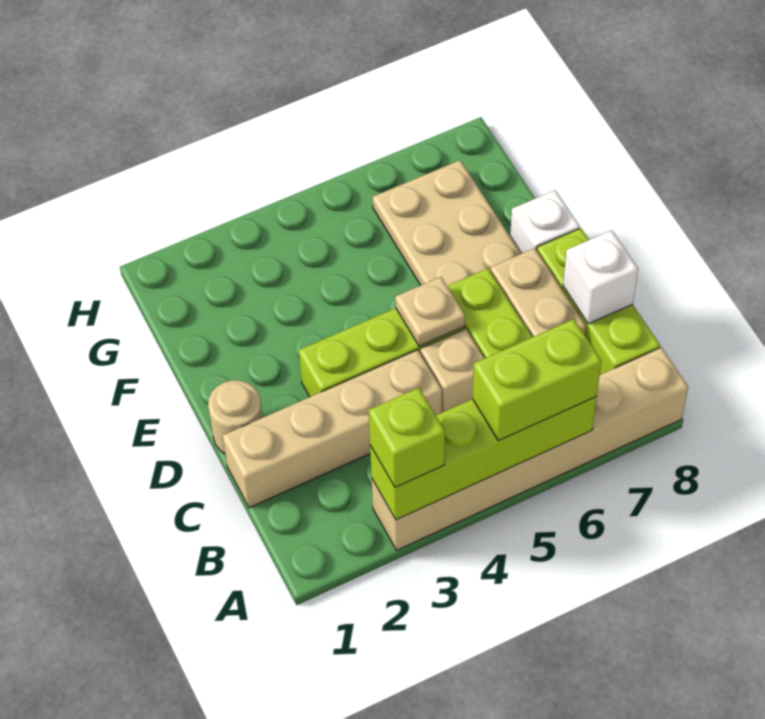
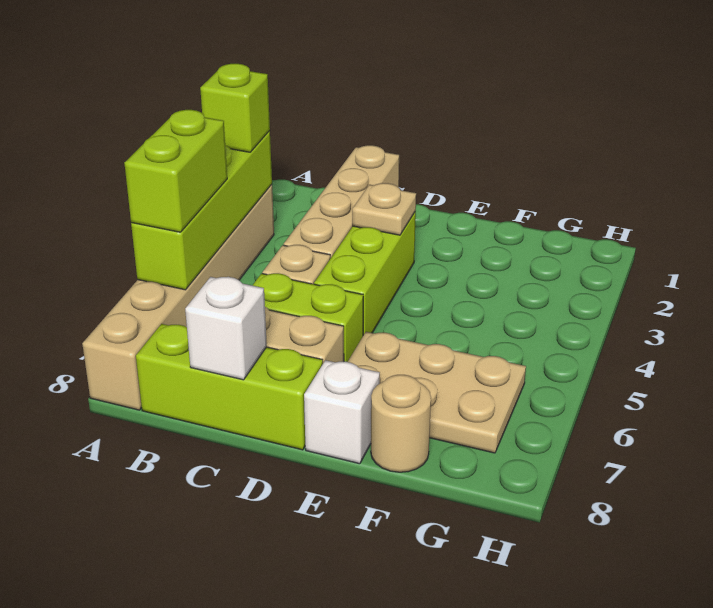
tan round brick D1 level 1 -> tan round brick F8 level 1
tan plate D5 level 2 -> tan plate D3 level 2

